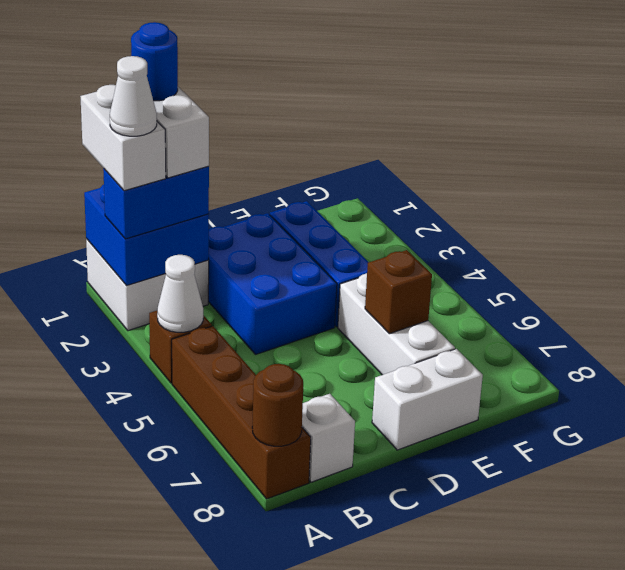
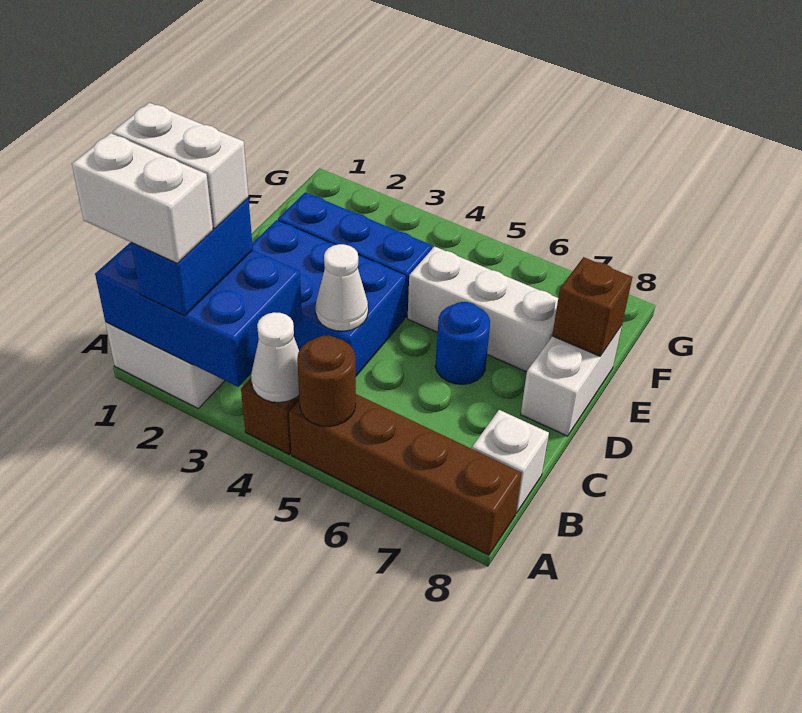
blue brick A1:B2 level 2 -> blue brick A1:B3 level 2
white cone A2 level 5 -> white cone C4 level 2
brown round brick A8 level 2 -> brown round brick A5 level 2
blue round brick B1 level 5 -> blue round brick D6 level 1
brown brick E6 level 2 -> brown brick E8 level 2

